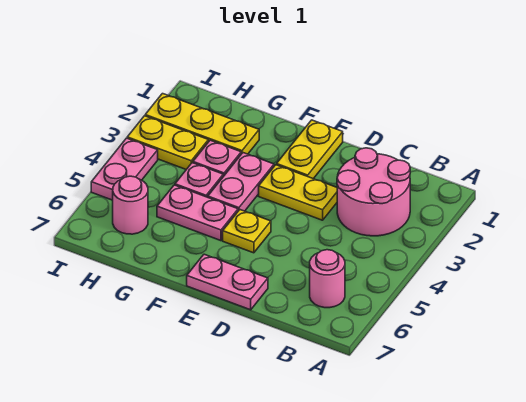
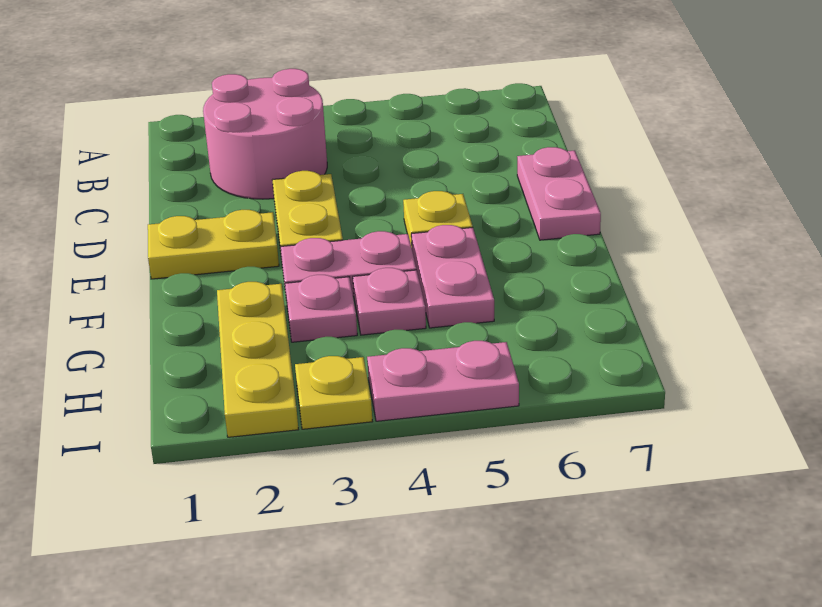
pink round brick B6 level 1 -> none
yellow plate H3:I3 level 1 -> yellow plate I3 level 1
pink round brick H6 level 1 -> none

